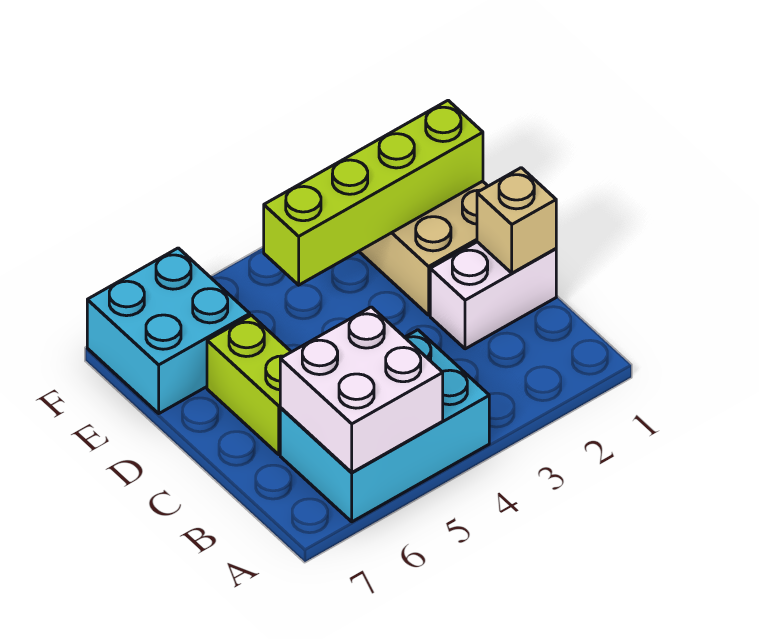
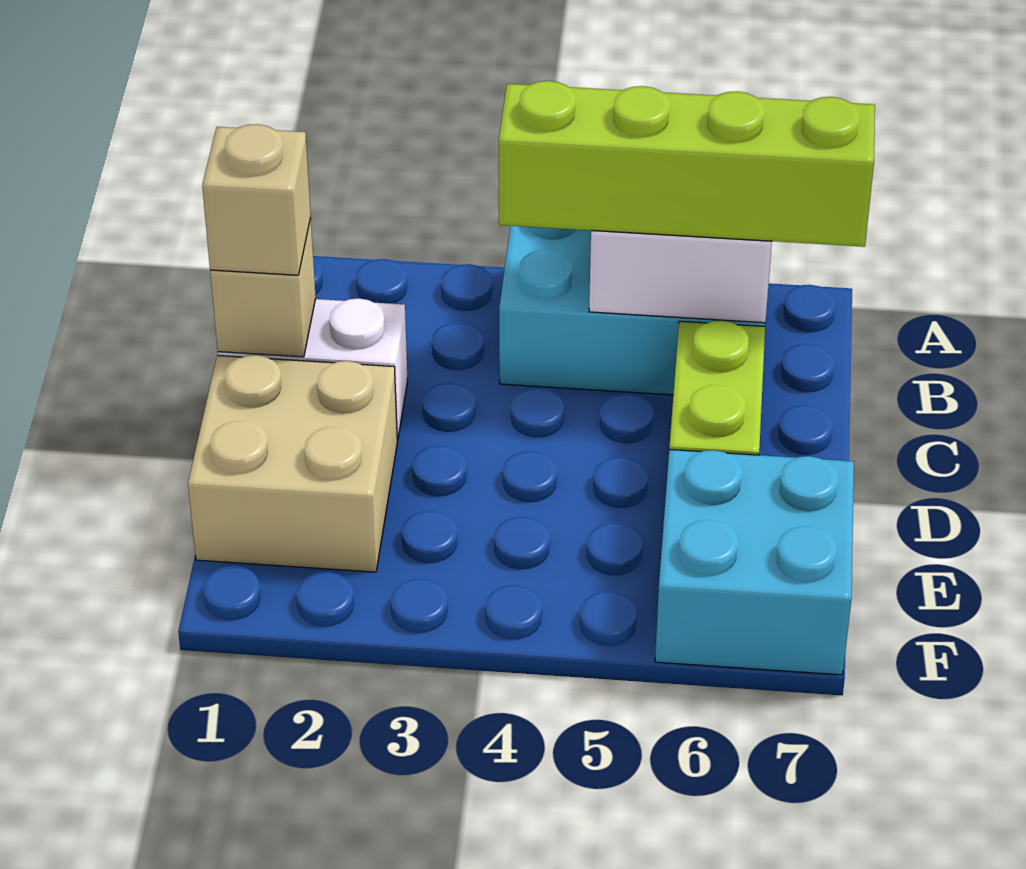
none -> tan brick C1 level 3
lime brick E1:E4 level 2 -> lime brick B4:B7 level 3

